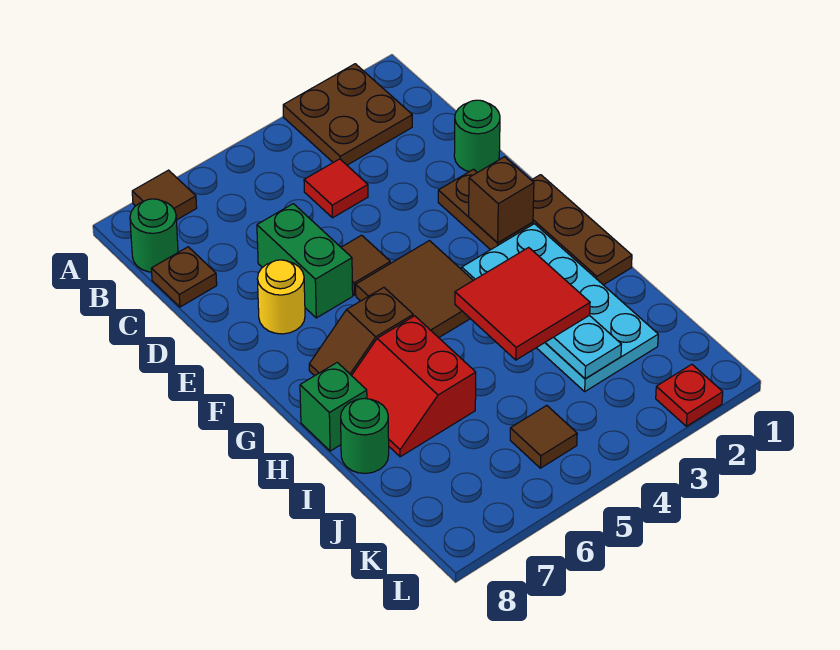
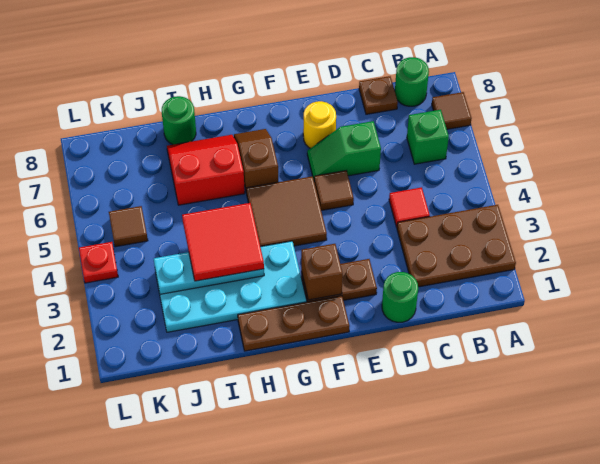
brown plate A2:B3 level 1 -> brown plate A2:C3 level 1
green brick D6:E6 level 1 -> green slope D6:E6 level 1 top D
green brick H8 level 1 -> green brick B6 level 1
red plate L2 level 1 -> red plate L4 level 1

